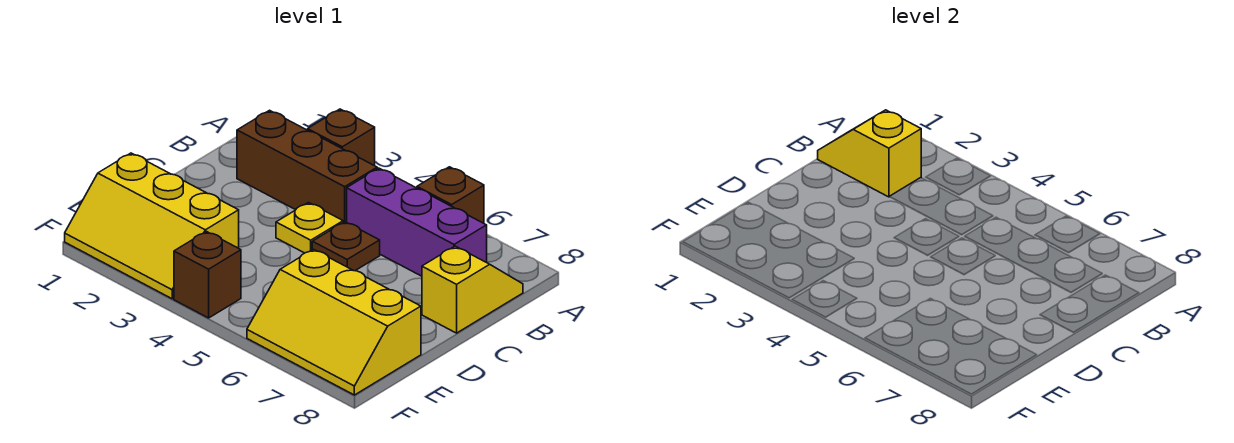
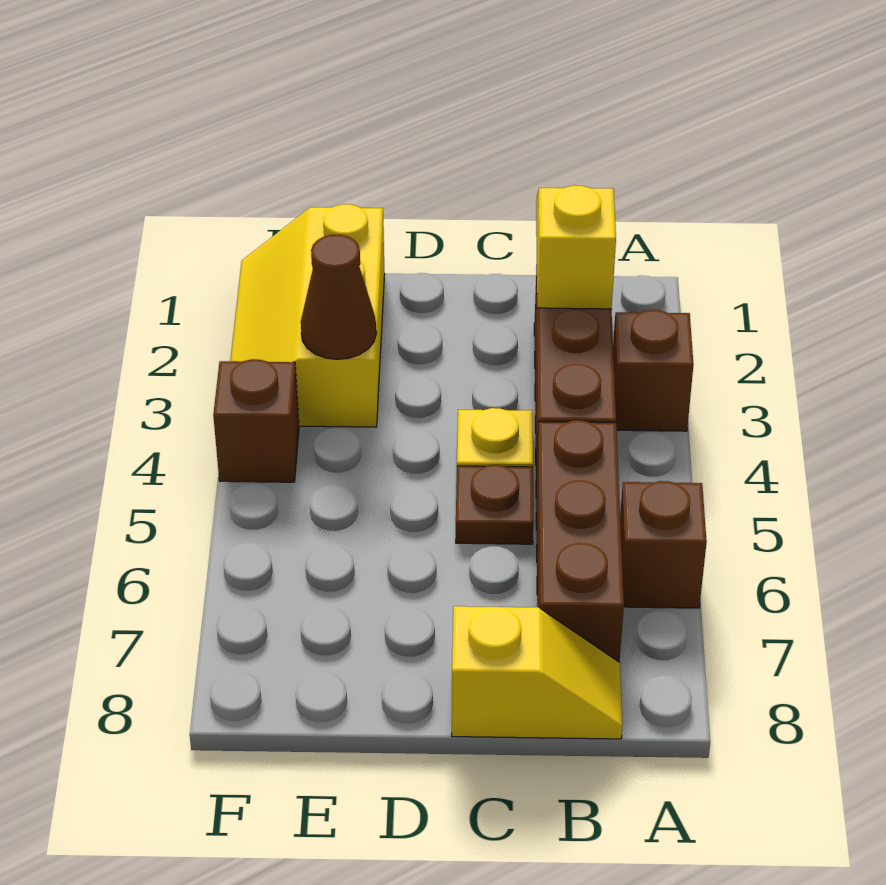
purple brick B5:B7 level 1 -> brown brick B5:B7 level 1
none -> brown cone E3 level 2
yellow slope E6:F8 level 1 top E -> none

